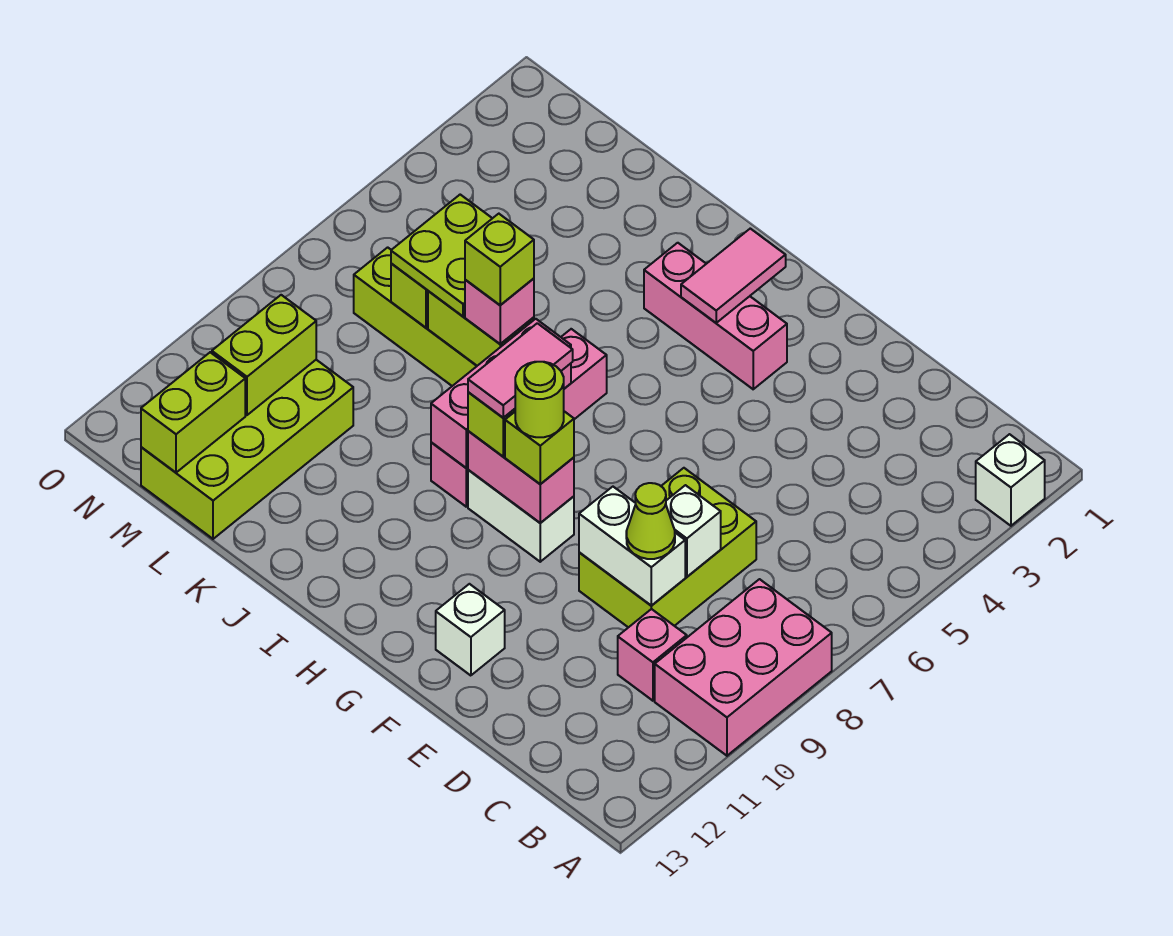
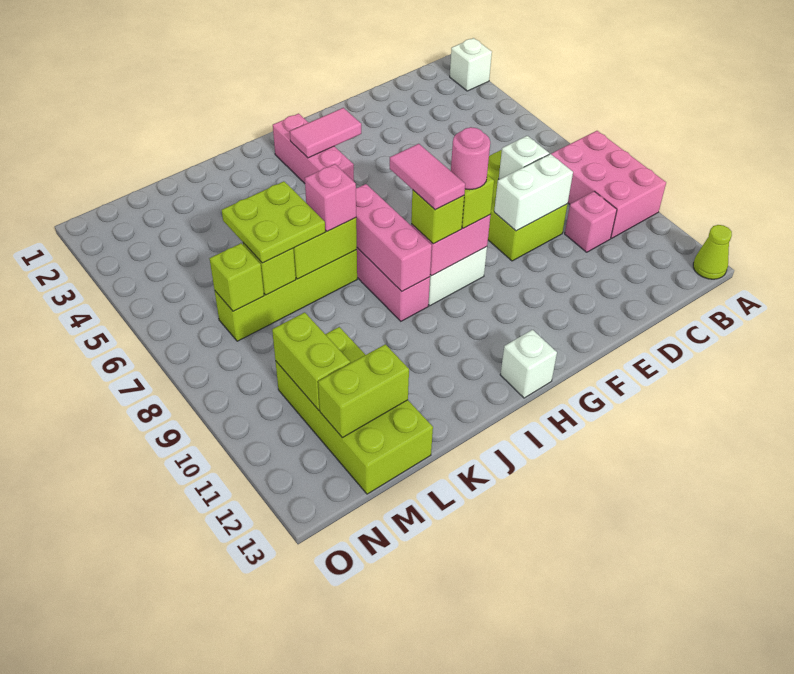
lime cone D9 level 3 -> lime cone A13 level 1
white brick F12 level 1 -> white brick H13 level 1
pink brick G3:I3 level 1 -> pink brick H2:H4 level 1
lime round brick G9 level 4 -> pink round brick G9 level 4
pink tile H2:H3 level 2 -> pink tile G3:H3 level 2
lime brick J7 level 4 -> lime brick M7 level 2
lime brick M12:M13 level 2 -> lime brick L12:M12 level 2

